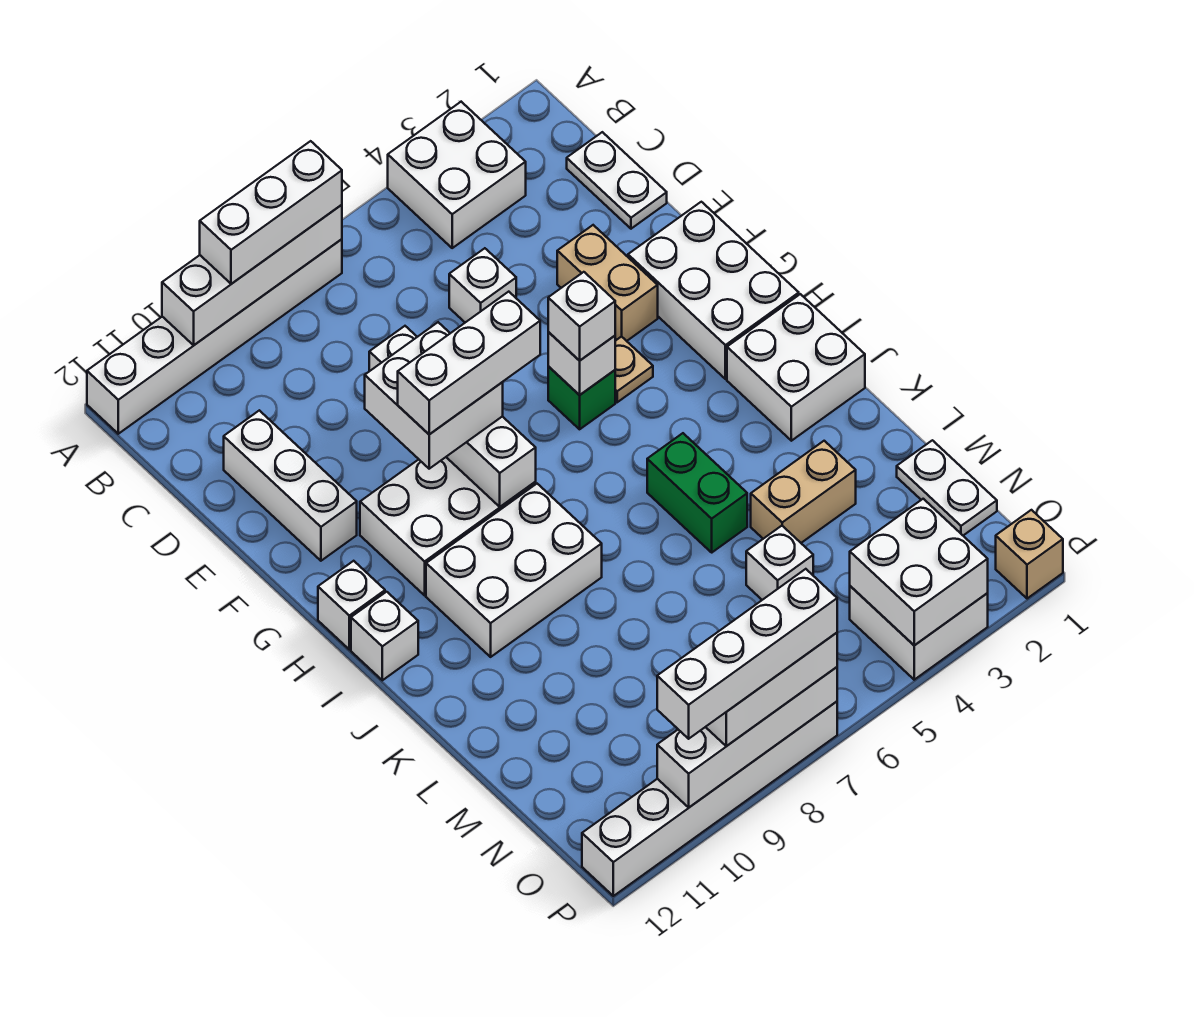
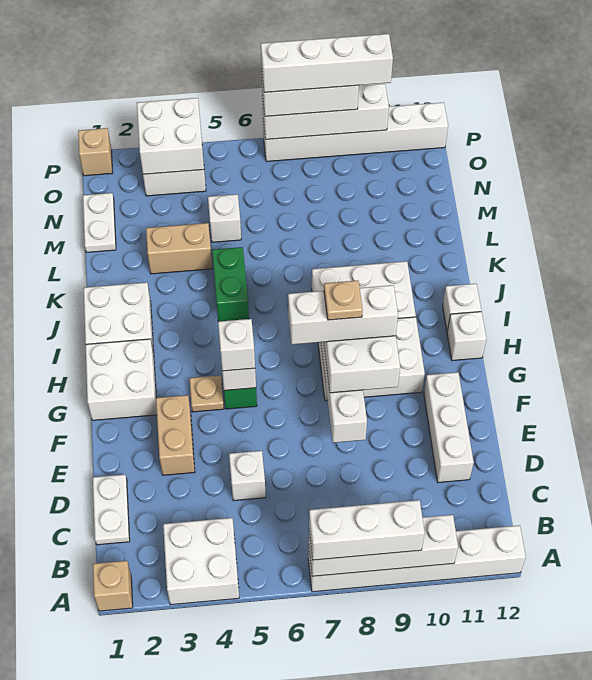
none -> tan brick A1 level 1
white brick F1:H2 level 1 -> white brick G1:H2 level 1
none -> tan plate G8 level 5

